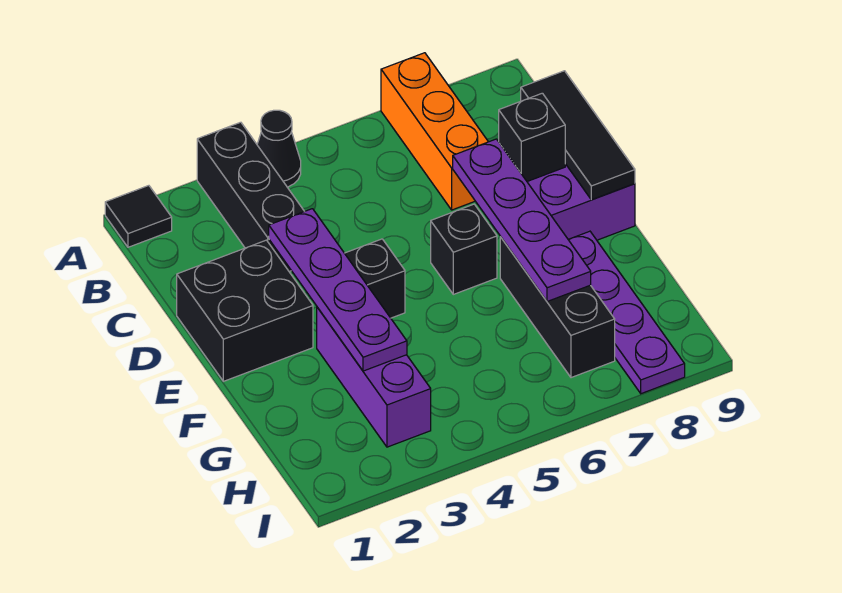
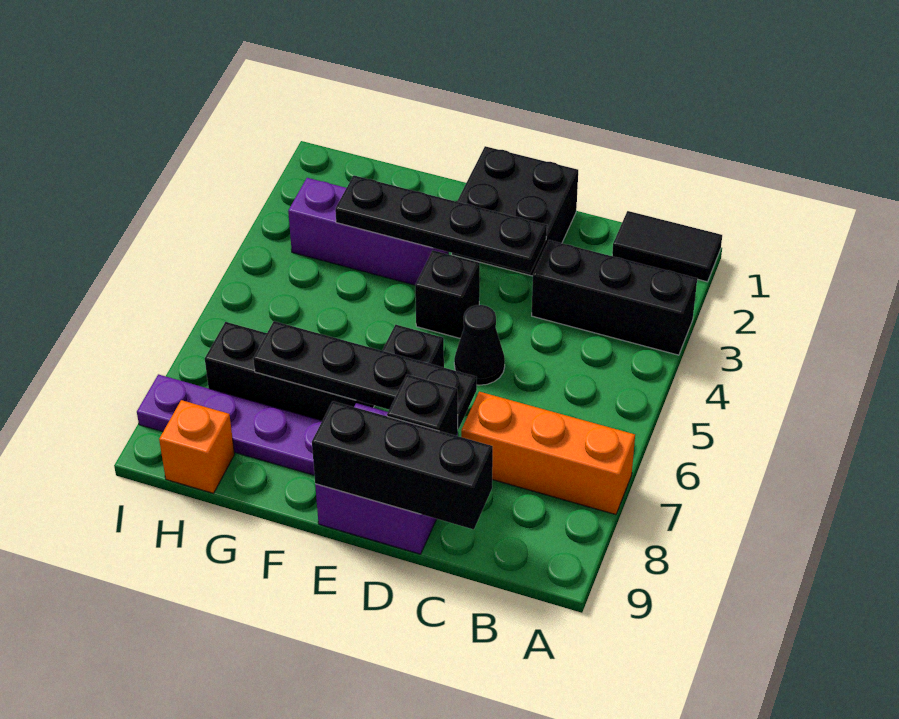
black tile A1 level 1 -> black tile A1:B1 level 1
black cone A4 level 1 -> black cone D5 level 1
black tile C9:E9 level 2 -> black brick C9:E9 level 2
purple plate D3:G3 level 2 -> black plate D3:G3 level 2
purple plate D7:G7 level 2 -> black plate D7:G7 level 2
none -> orange brick H9 level 1

